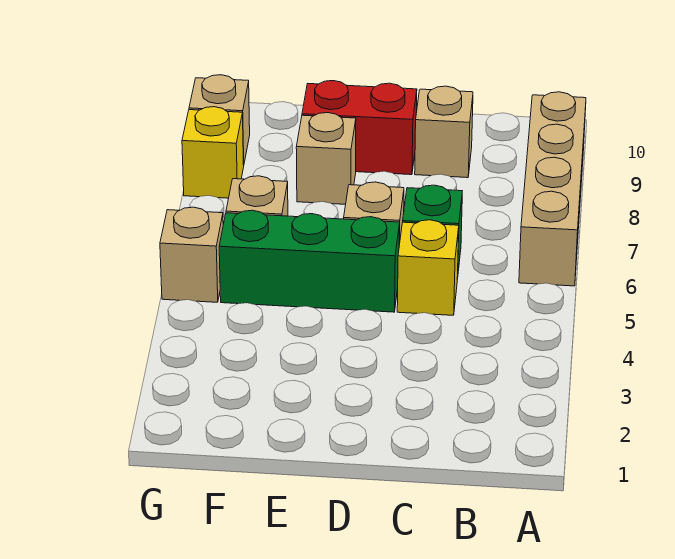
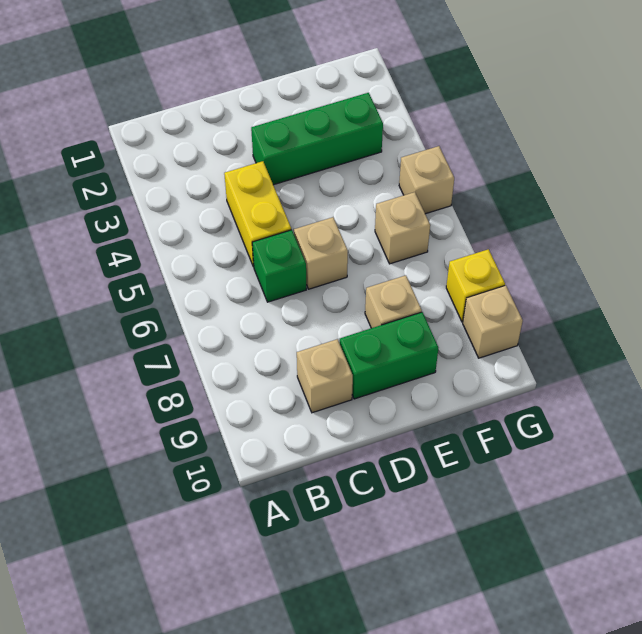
tan brick A6:A9 level 1 -> none
yellow brick C5 level 1 -> yellow brick C4:C5 level 1
green brick D5:F5 level 1 -> green brick D3:F3 level 1
red brick D9:E9 level 1 -> green brick D9:E9 level 1

